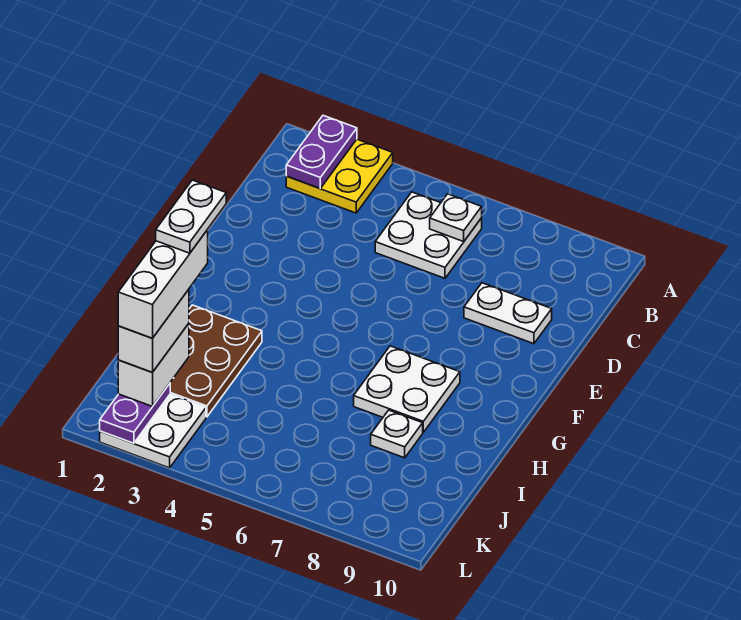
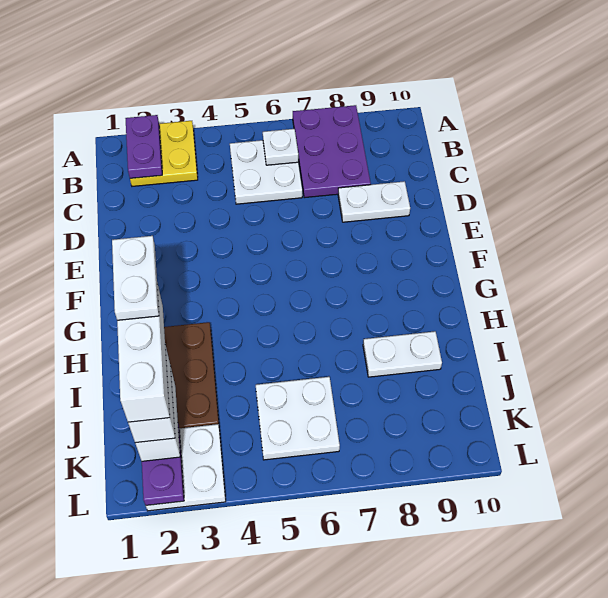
none -> purple plate A7:C8 level 1
white plate G7:H8 level 1 -> white plate J5:K6 level 1
white plate I8 level 1 -> white plate I8:I9 level 1

